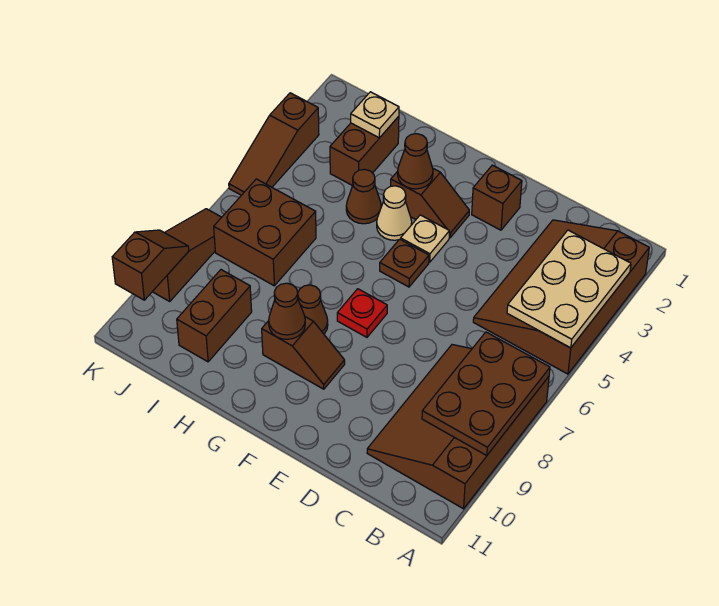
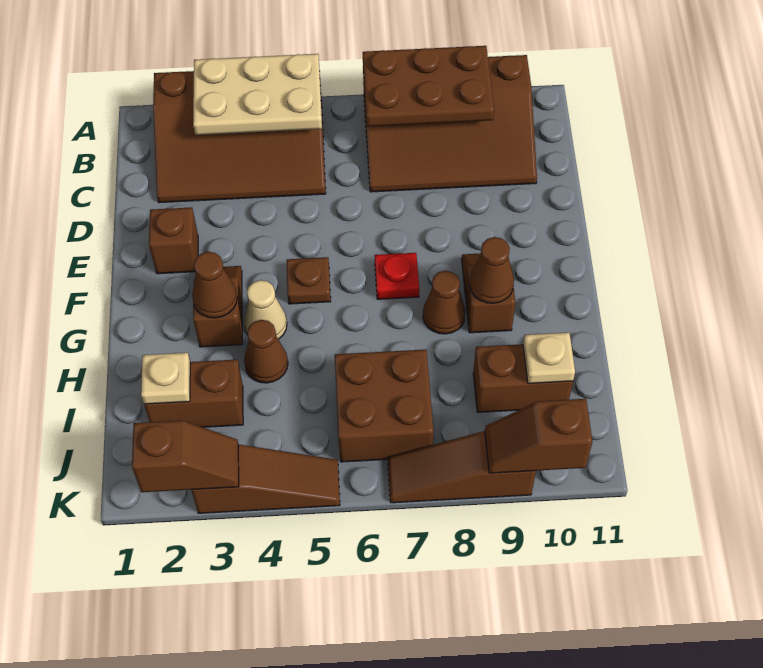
tan plate F4 level 1 -> tan plate I10 level 2
none -> brown slope K2:K3 level 2 top 2

